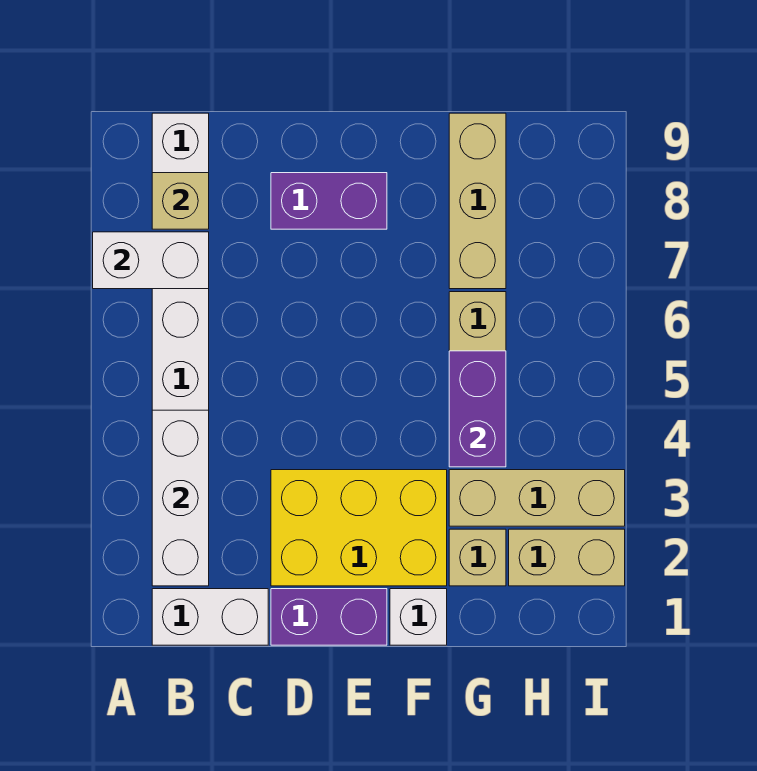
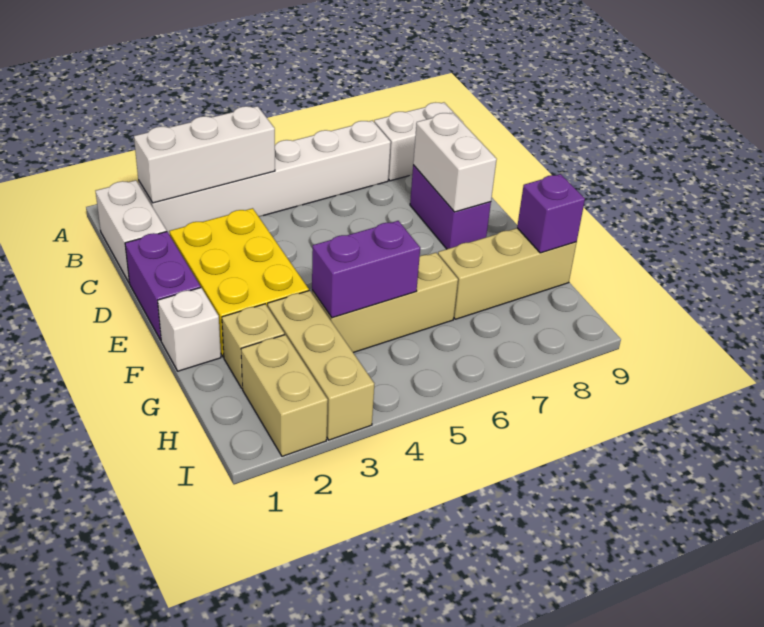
white brick A7:B7 level 2 -> white brick D8:E8 level 2
tan brick B8 level 2 -> none
none -> purple brick G9 level 2

